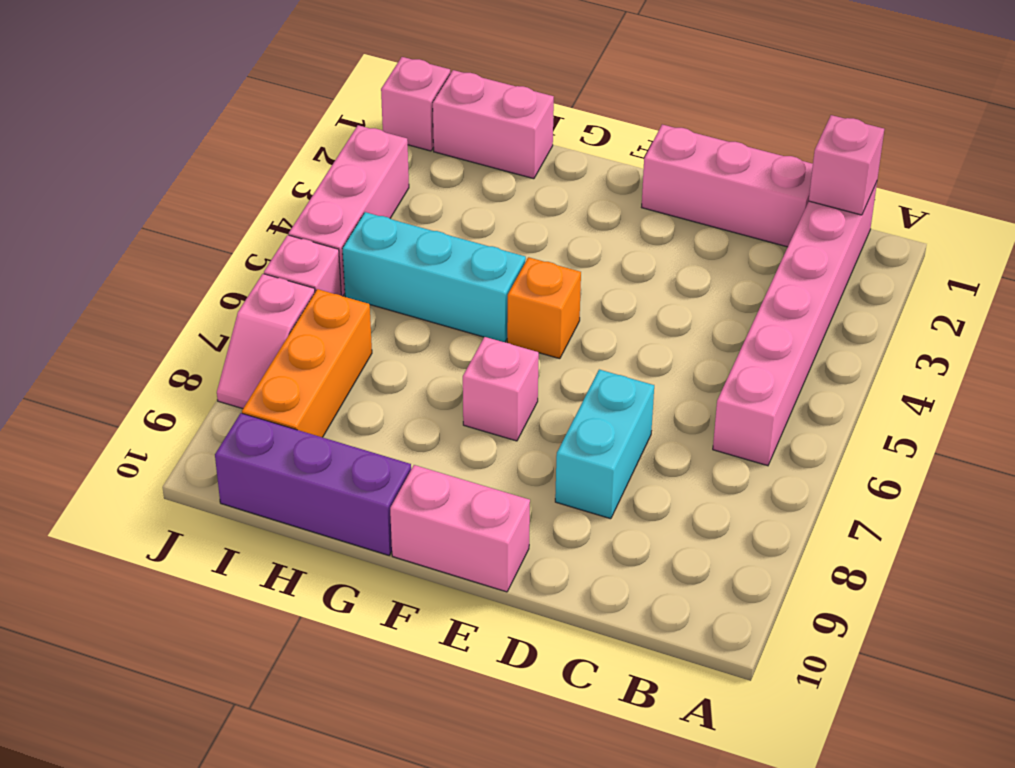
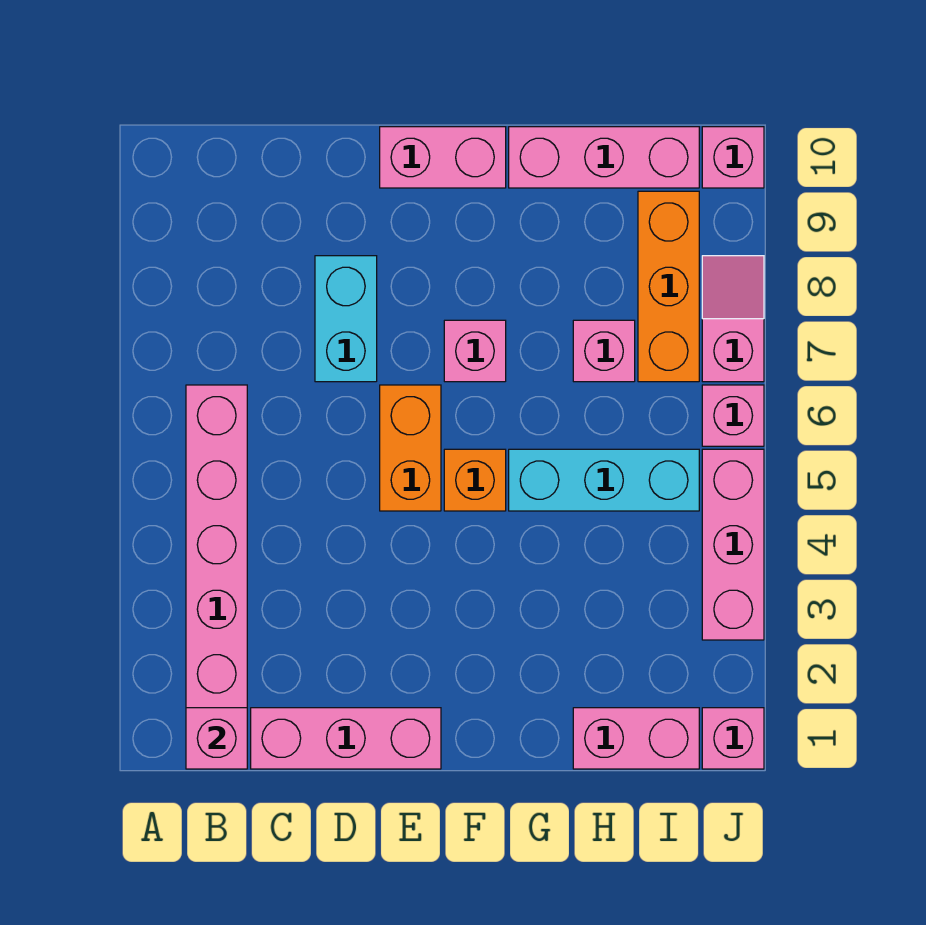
none -> orange brick E5:E6 level 1
purple brick G10:I10 level 1 -> pink brick G10:I10 level 1
none -> pink brick H7 level 1
none -> pink brick J10 level 1

